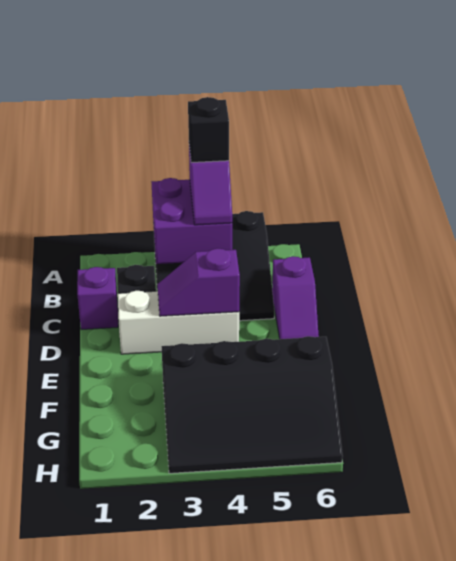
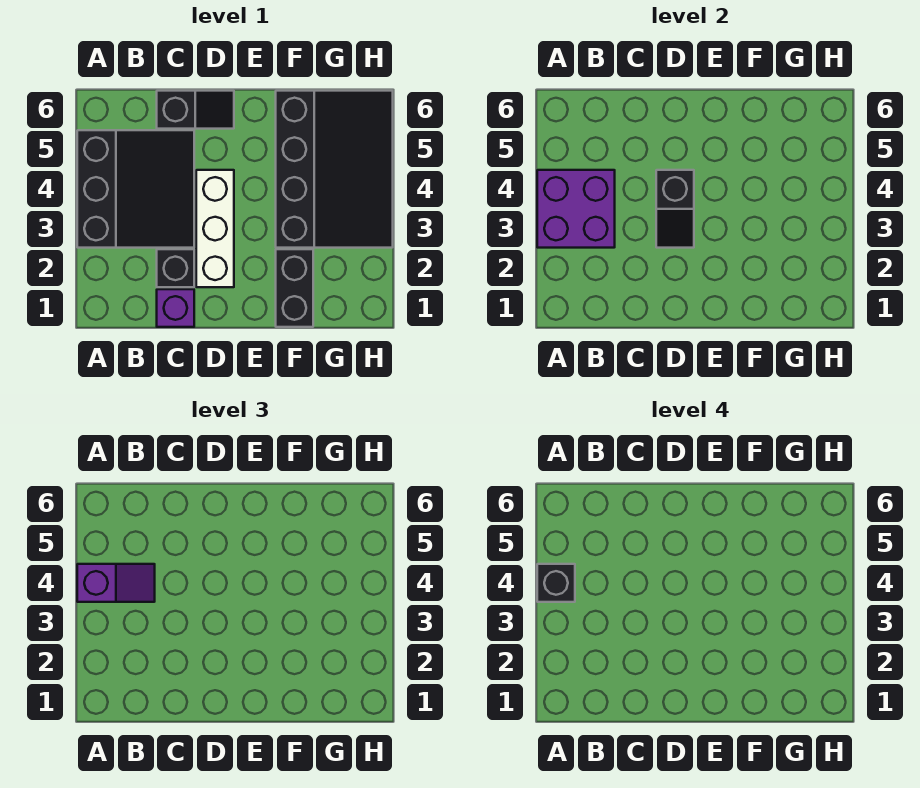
purple slope C6:D6 level 1 top C -> black slope C6:D6 level 1 top C
purple slope D3:D4 level 2 top 4 -> black slope D3:D4 level 2 top 4
none -> black brick F1:F2 level 1

